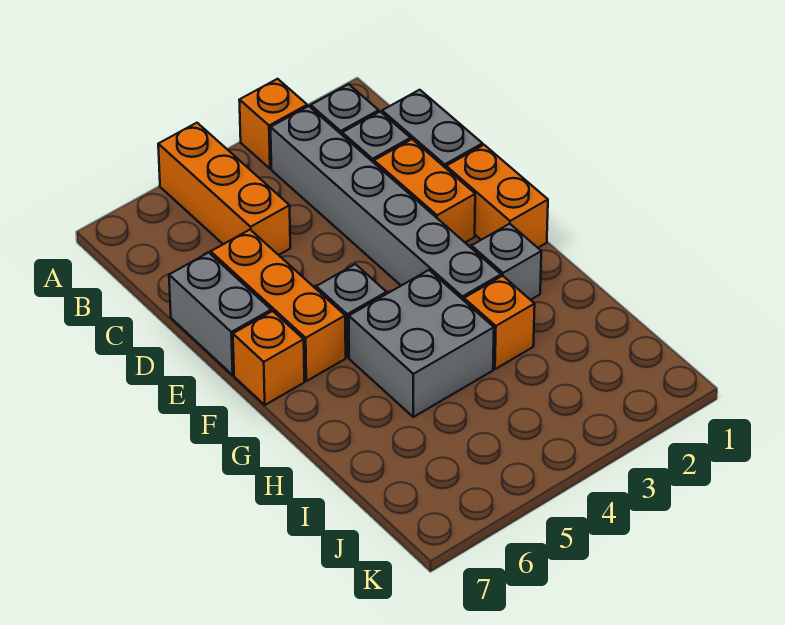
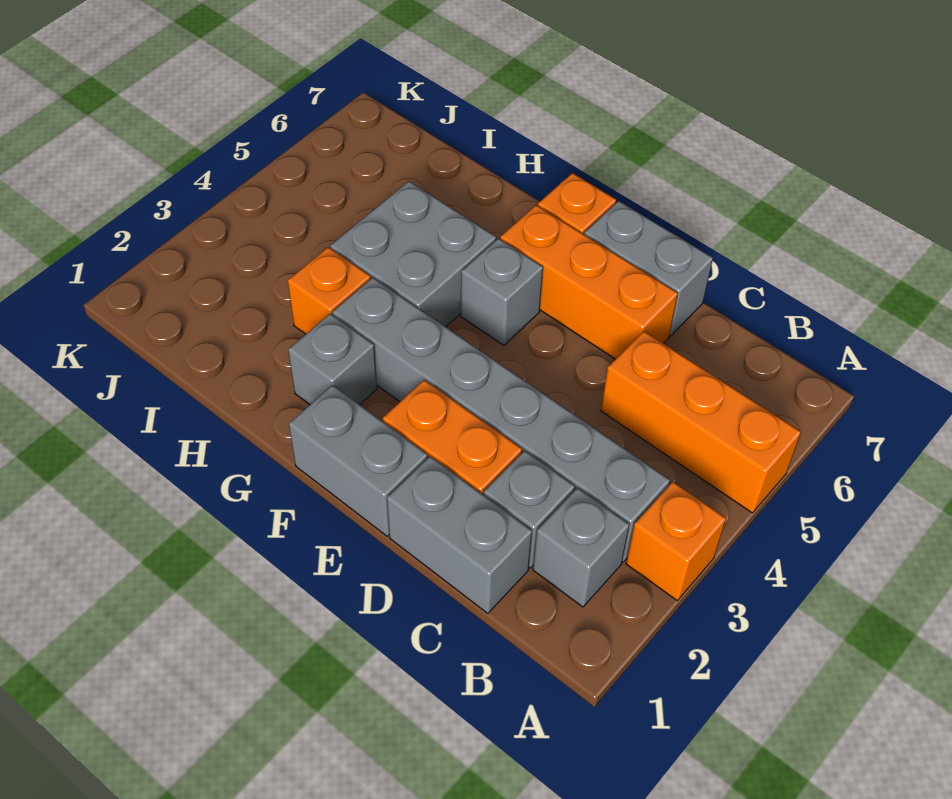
orange brick E1:F1 level 1 -> grey brick E1:F1 level 1

